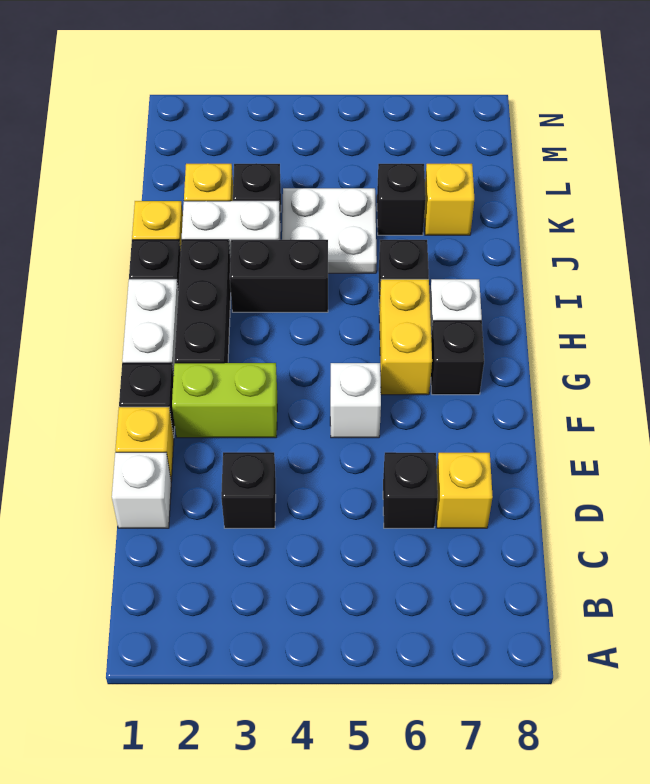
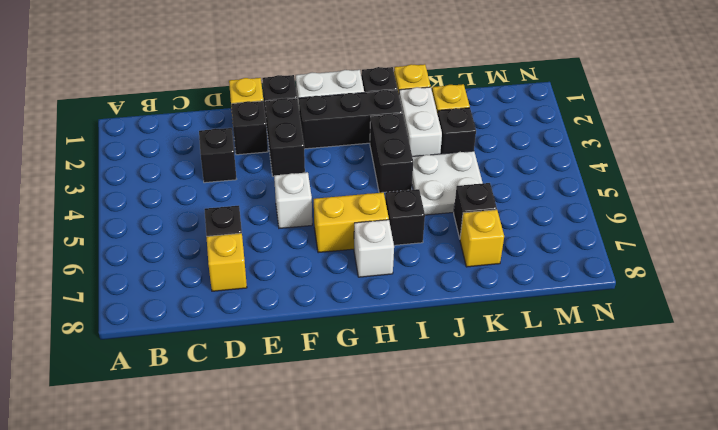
white brick D1 level 1 -> none
lime brick F2:F3 level 1 -> black brick F2:F3 level 1
black brick G7 level 1 -> black brick E2 level 1

